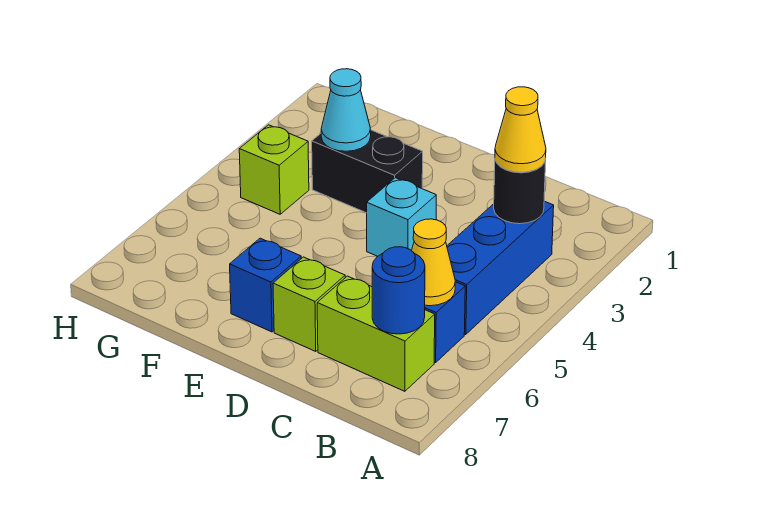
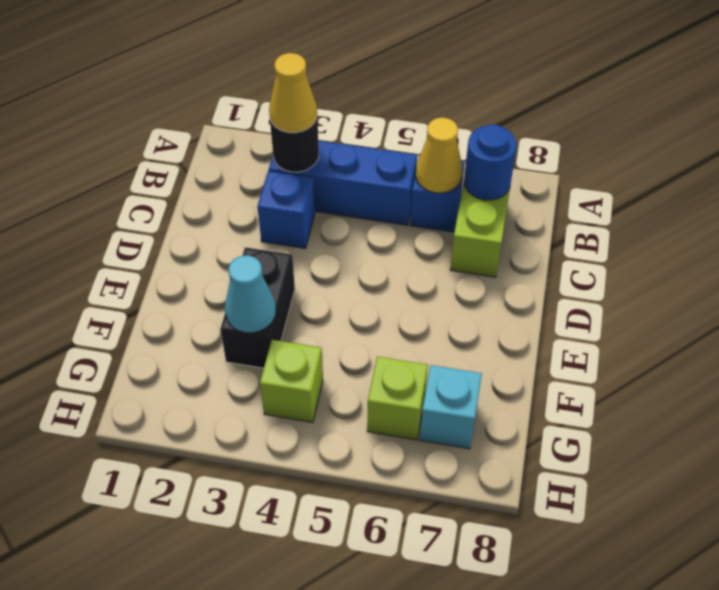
cyan brick D4 level 1 -> cyan brick G7 level 1
lime brick D7 level 1 -> lime brick G6 level 1
blue brick E7 level 1 -> blue brick C3 level 1

